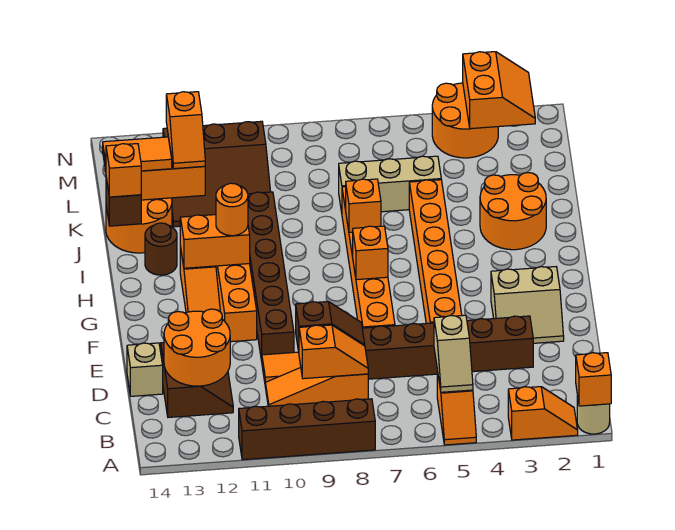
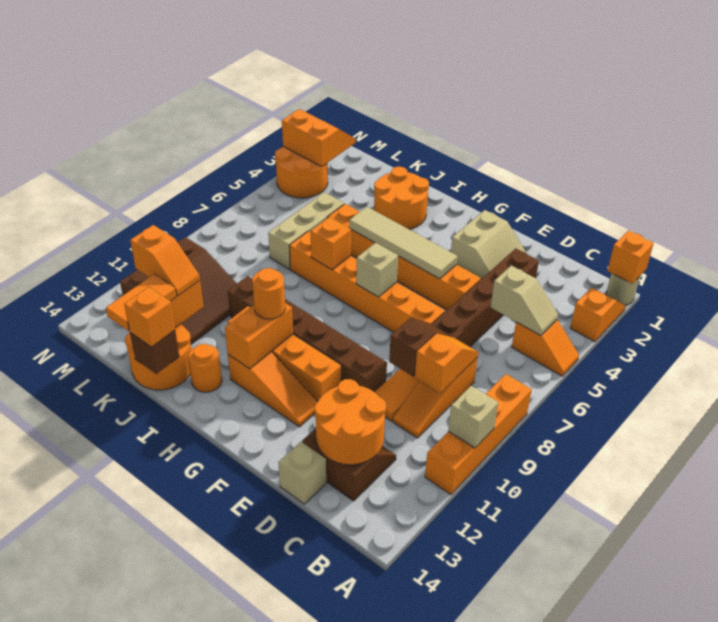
brown brick A8:A11 level 1 -> orange brick A8:A11 level 1
none -> tan brick A10 level 2
none -> tan tile F5:I5 level 2
orange brick G7 level 2 -> tan brick G7 level 2
brown round brick I13 level 1 -> orange round brick I13 level 1

